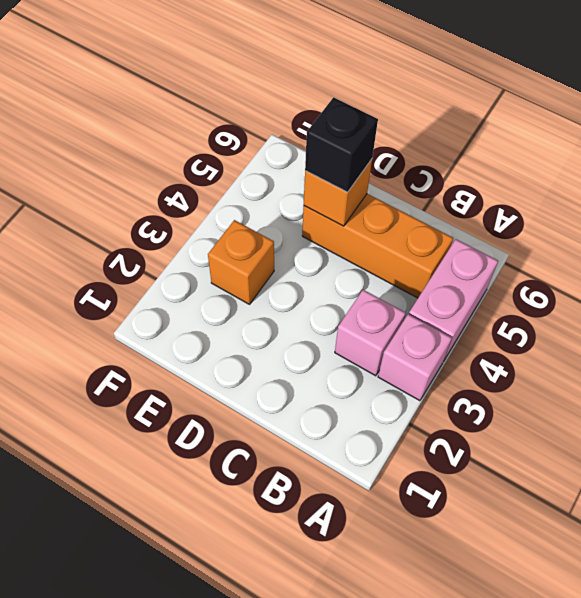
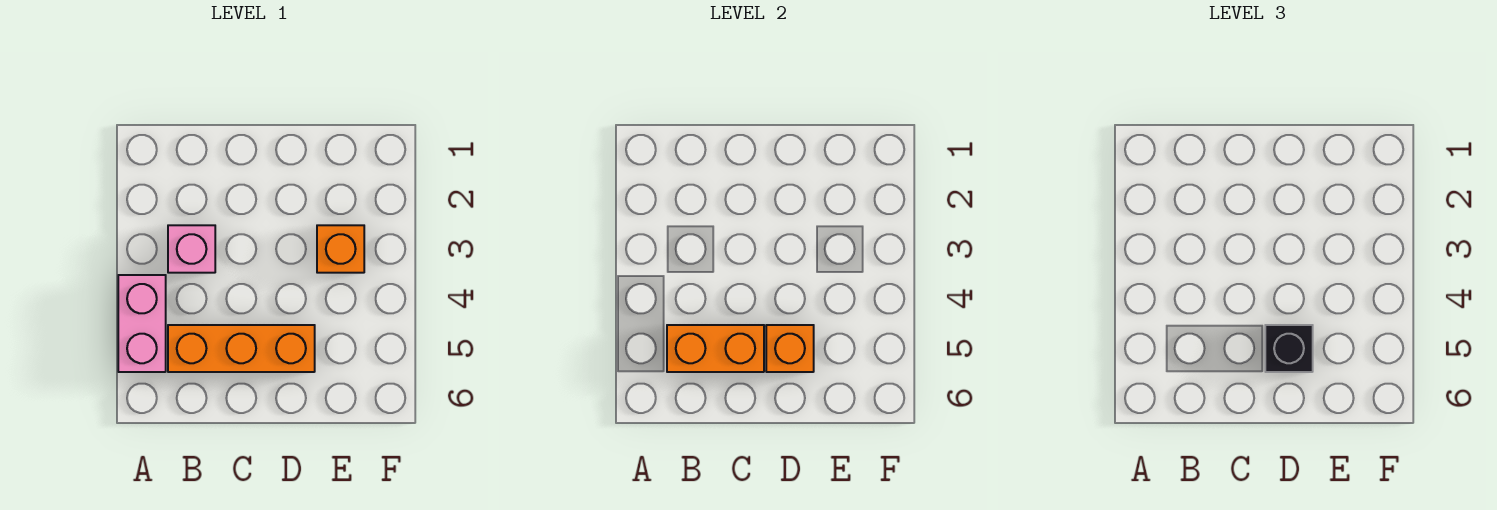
pink brick A3 level 1 -> none
none -> orange brick B5:C5 level 2

